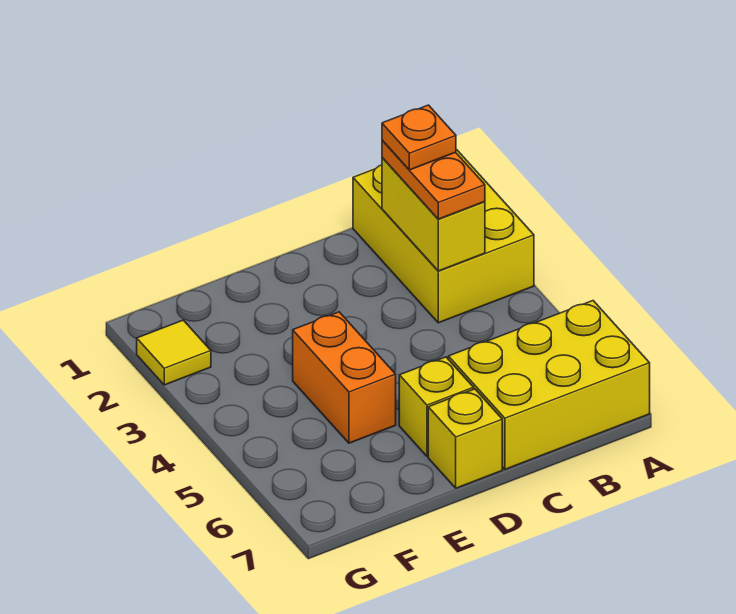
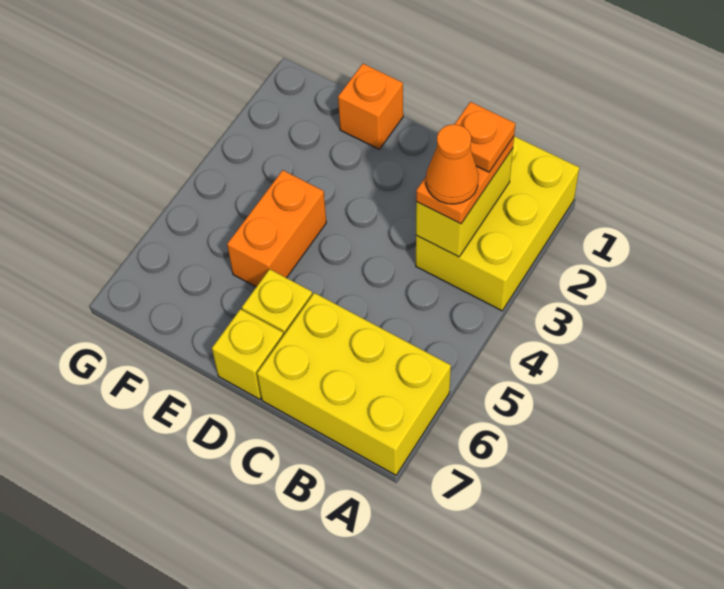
none -> orange cone B3 level 4
none -> orange brick E1 level 1
yellow tile G2 level 1 -> none

